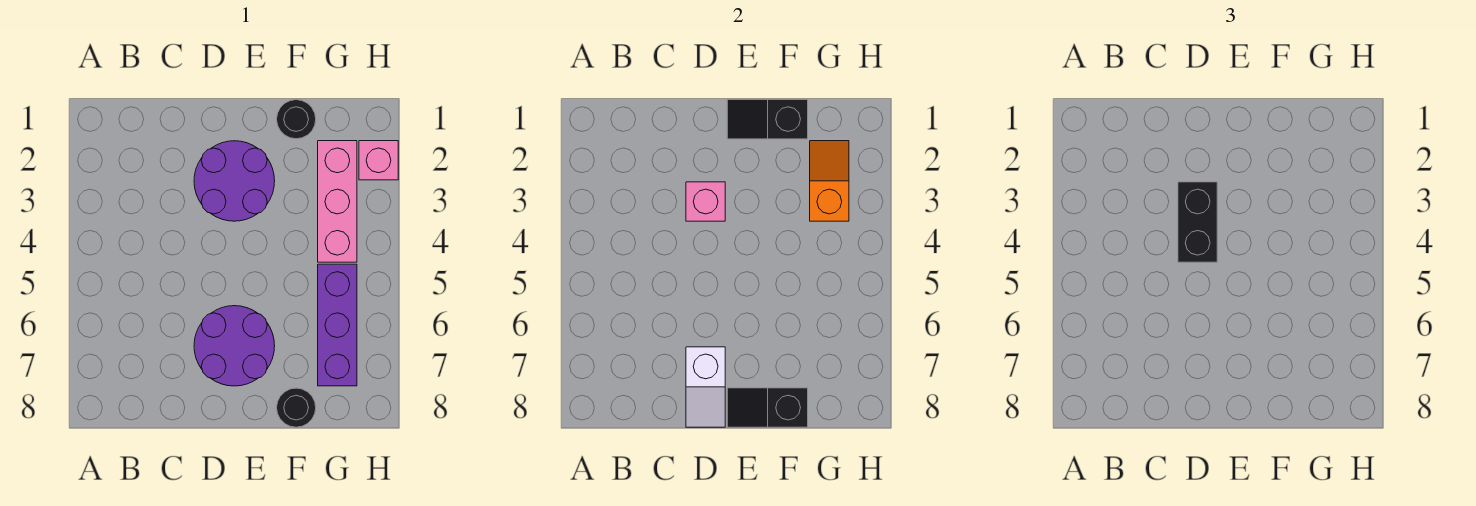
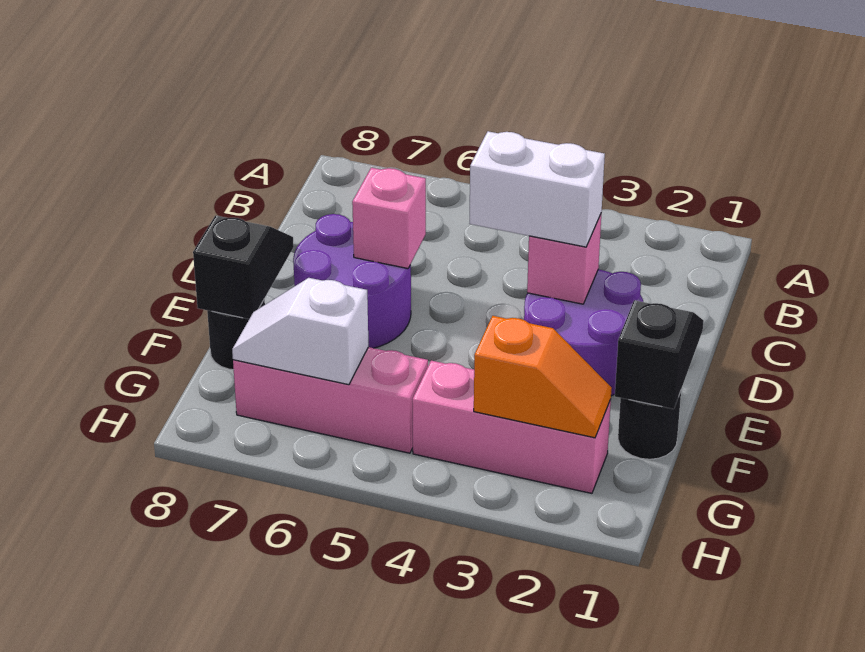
black brick D3:D4 level 3 -> white brick D3:D4 level 3
white slope D7:D8 level 2 top 7 -> white slope G6:G7 level 2 top 6
purple brick G5:G7 level 1 -> pink brick G5:G7 level 1
pink brick H2 level 1 -> pink brick D6 level 2

